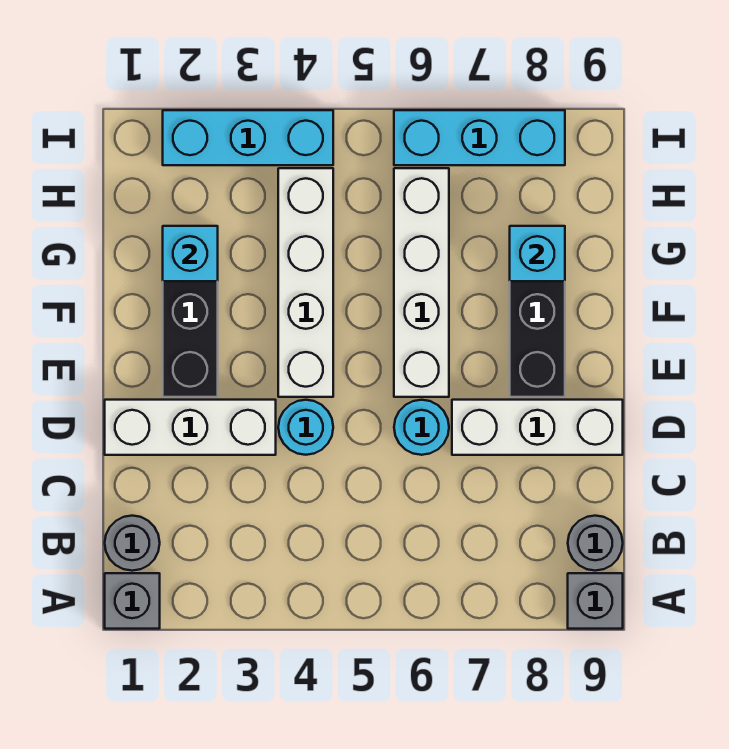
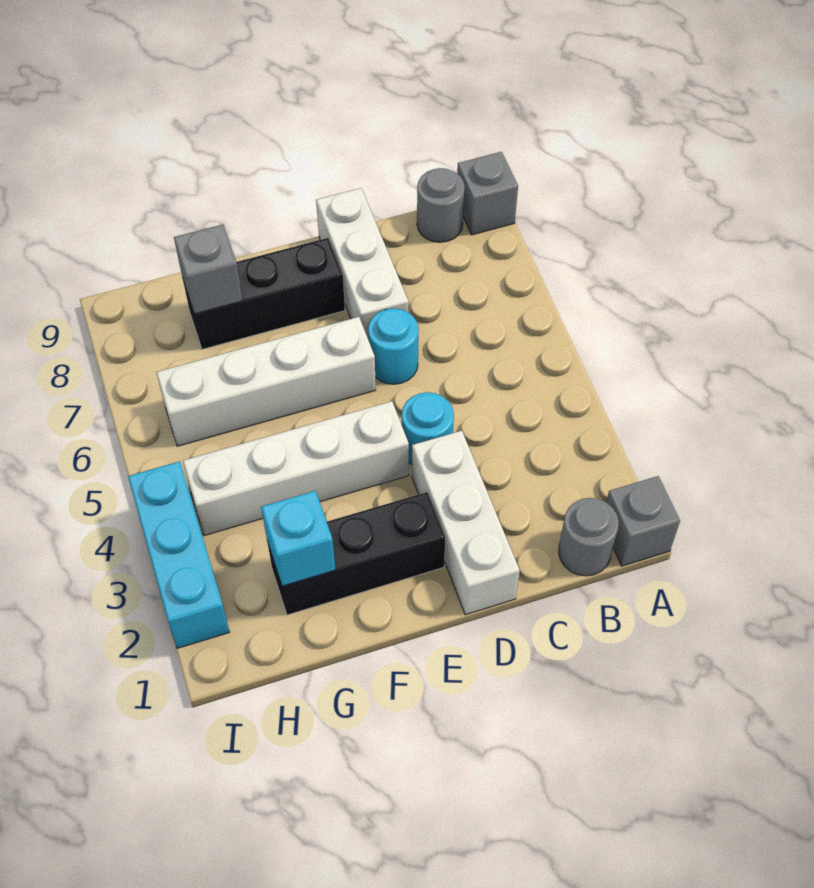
cyan brick G8 level 2 -> grey brick G8 level 2
cyan brick I6:I8 level 1 -> none

